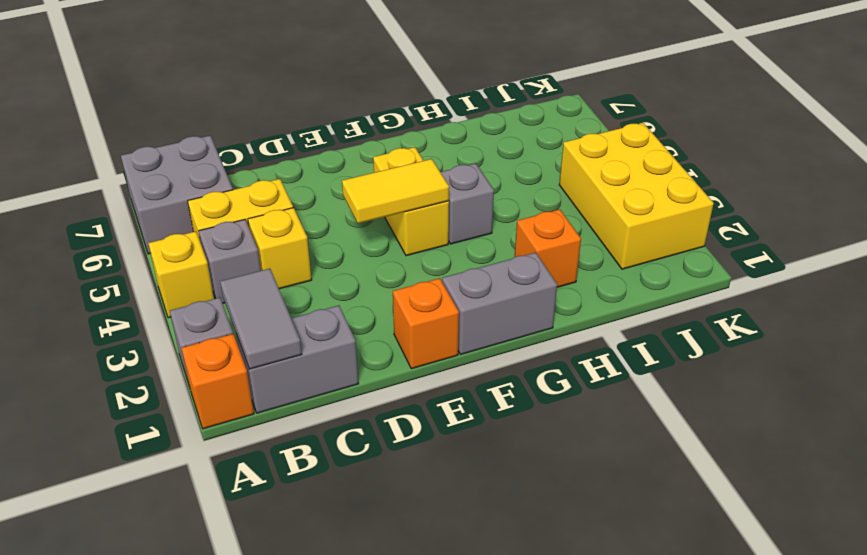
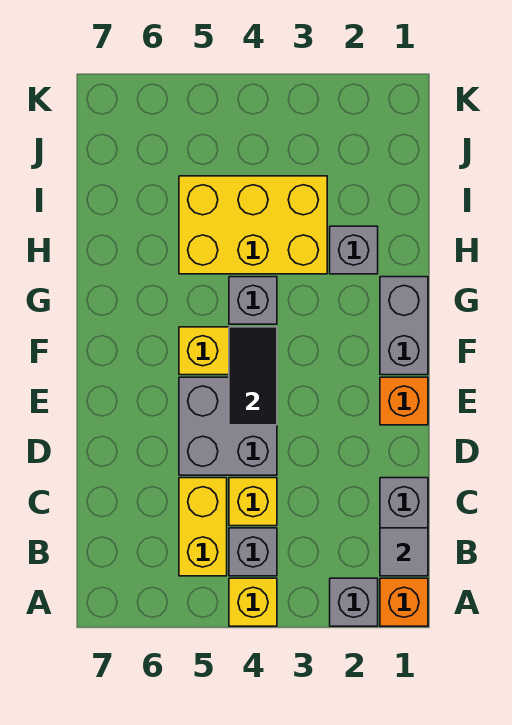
grey brick A6:B7 level 1 -> grey brick D4:E5 level 1
grey tile B1:B2 level 2 -> grey tile B1 level 2
yellow tile E4:F4 level 2 -> black tile E4:F4 level 2
orange brick H2 level 1 -> grey brick H2 level 1
yellow brick J2:K4 level 1 -> yellow brick H3:I5 level 1

